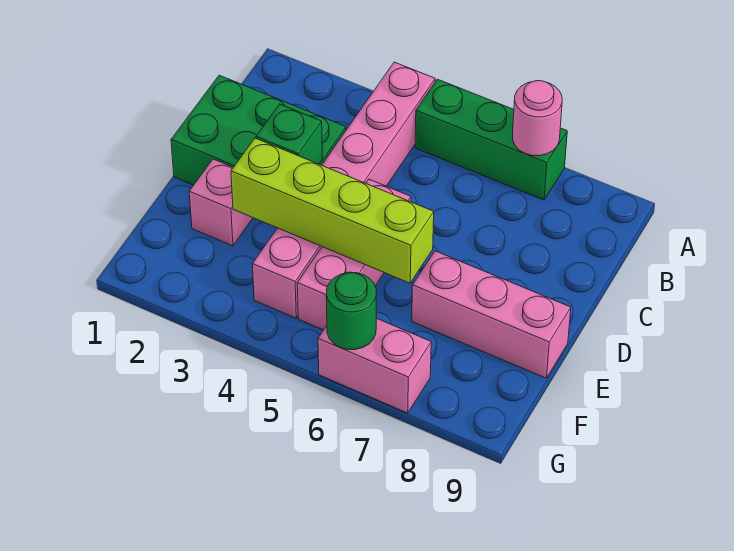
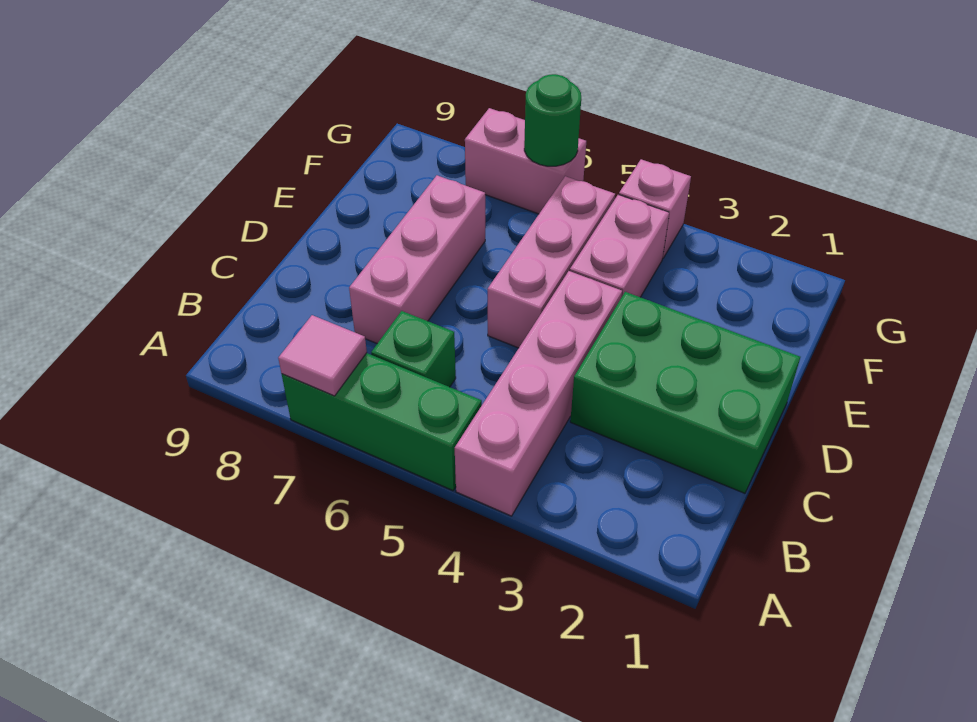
pink round brick A7 level 2 -> pink tile A7 level 2
green brick D3 level 2 -> green brick B6 level 1
pink brick E2 level 1 -> pink brick G4 level 1
lime brick E3:E6 level 2 -> none
pink brick E7:E9 level 1 -> pink brick C7:E7 level 1

